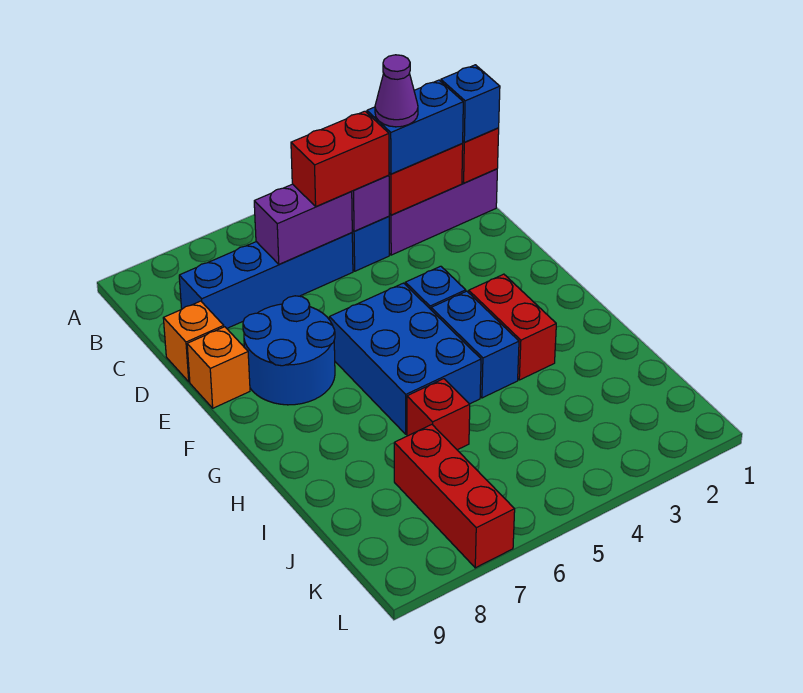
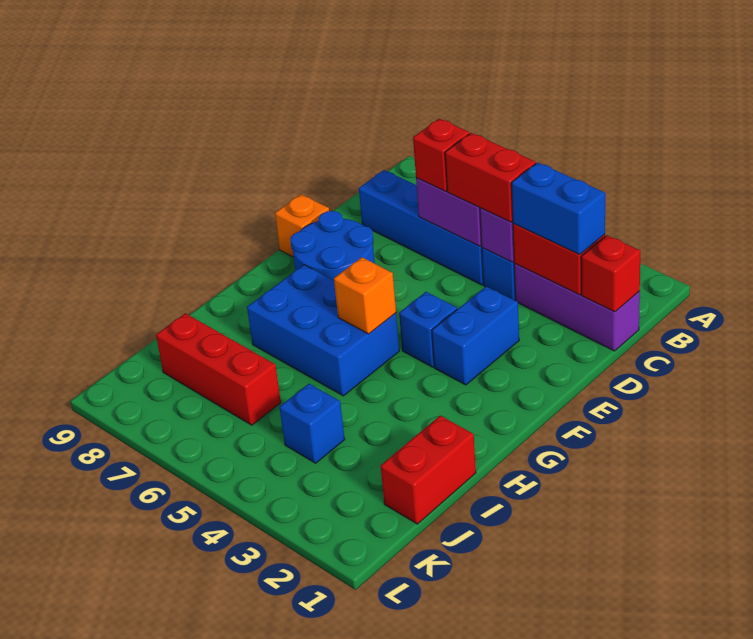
blue brick C1 level 3 -> blue brick J4 level 1
purple cone C3 level 4 -> none
orange brick D9 level 1 -> orange brick G5 level 2
blue brick F5:H6 level 1 -> blue brick G5:H7 level 1
red brick G3:H3 level 1 -> red brick I1:J1 level 1
blue brick G4:H4 level 1 -> blue brick E3:F3 level 1
red brick I6 level 1 -> red brick C6 level 3
red brick J7:L7 level 1 -> red brick J6:J8 level 1

